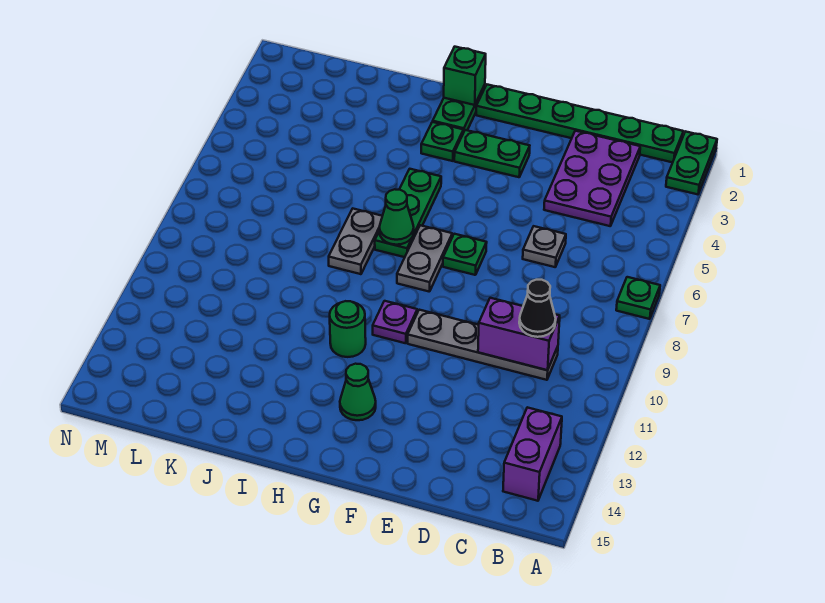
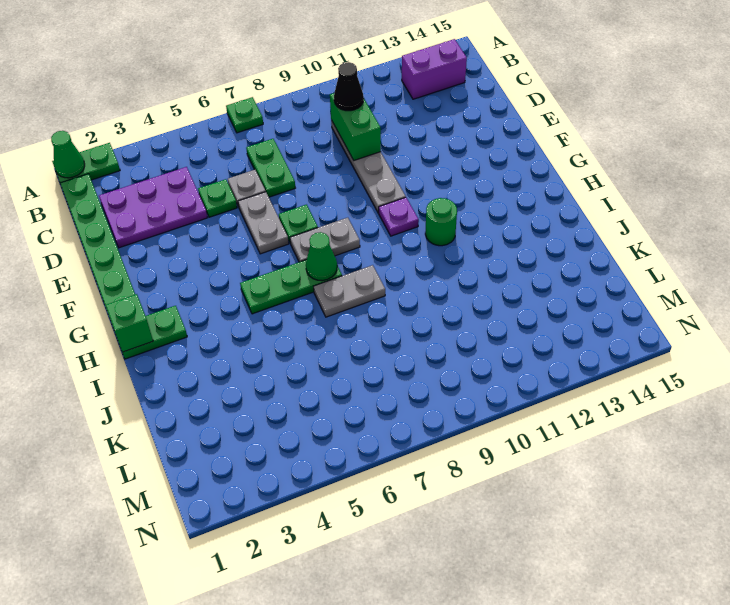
purple brick C10:D10 level 2 -> green brick C10:D10 level 2
none -> grey plate E6:F6 level 1
green plate F3:G3 level 1 -> green plate C7:D7 level 1
green cone G13 level 1 -> green cone A1 level 2
green plate H3 level 1 -> green plate D5 level 1

